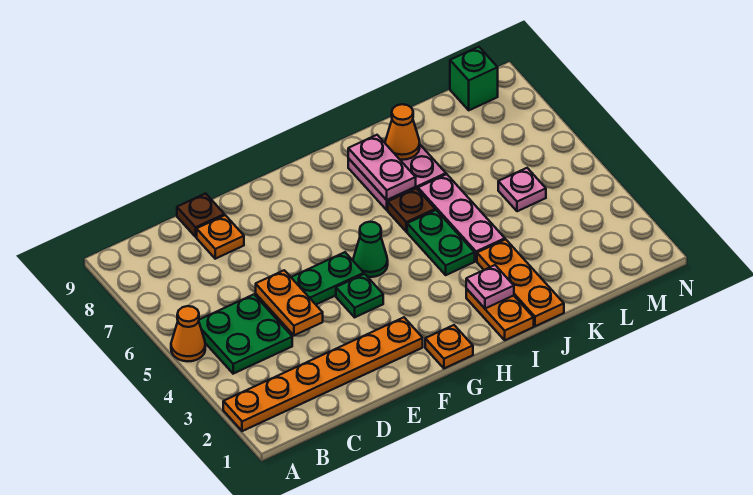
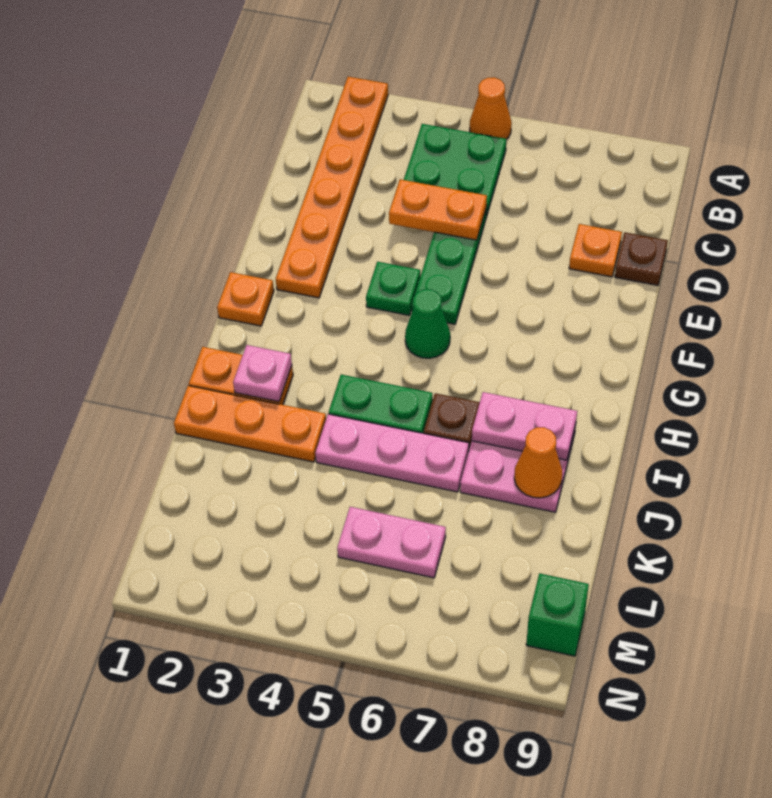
pink plate L5 level 1 -> pink plate L5:L6 level 1

